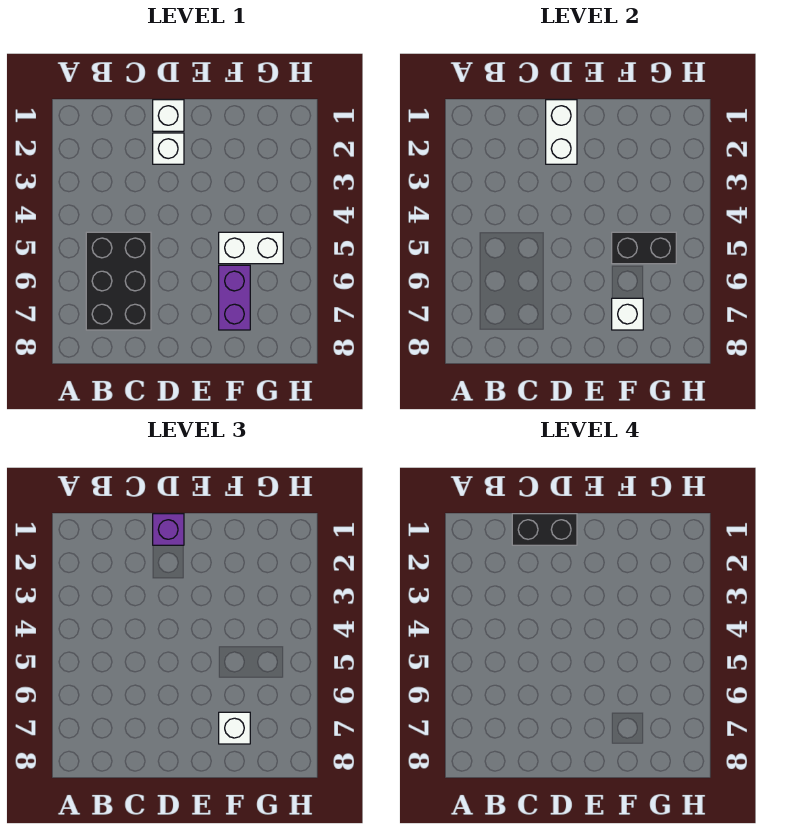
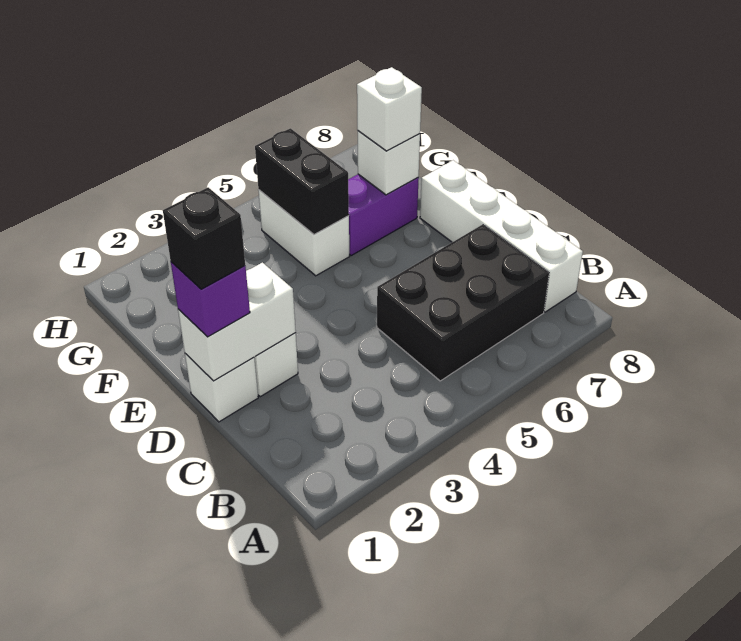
none -> white brick B8:E8 level 1
black brick C1:D1 level 4 -> black brick D1 level 4

